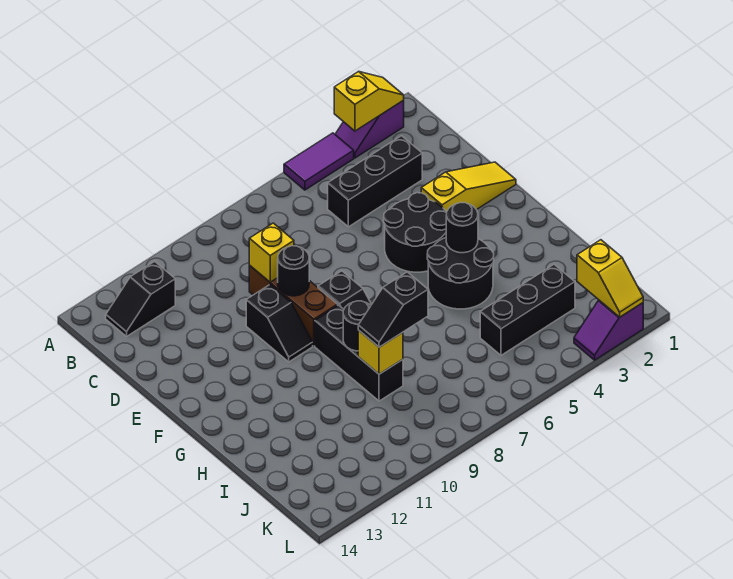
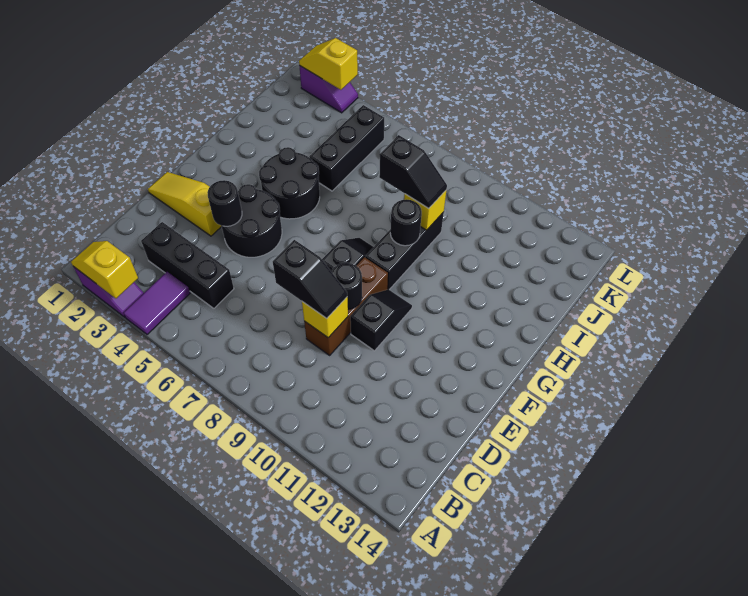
purple tile A4:A5 level 1 -> purple tile A4:B4 level 1
black slope B12:B13 level 1 top 12 -> black slope D8:D9 level 3 top 8
black round brick G4 level 2 -> black round brick E4 level 2
black brick J3:J5 level 1 -> black brick I5:K5 level 1
yellow slope K2:L2 level 2 top K -> yellow slope L2:L3 level 2 top 3

